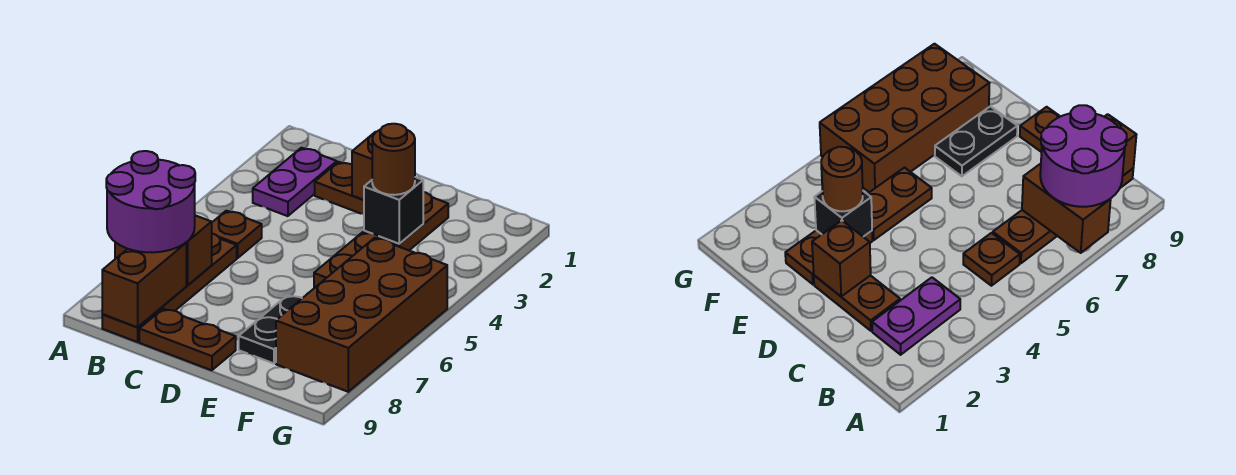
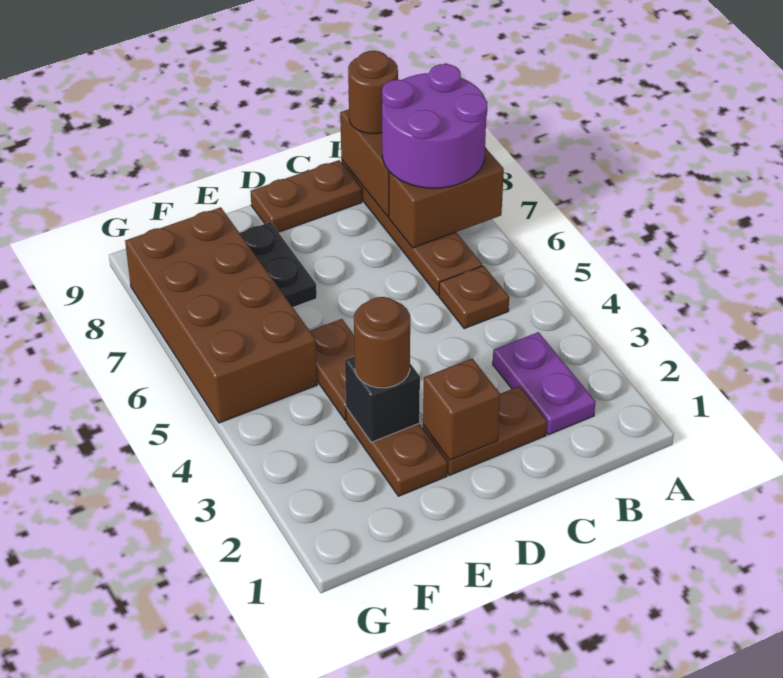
none -> brown round brick B9 level 3

